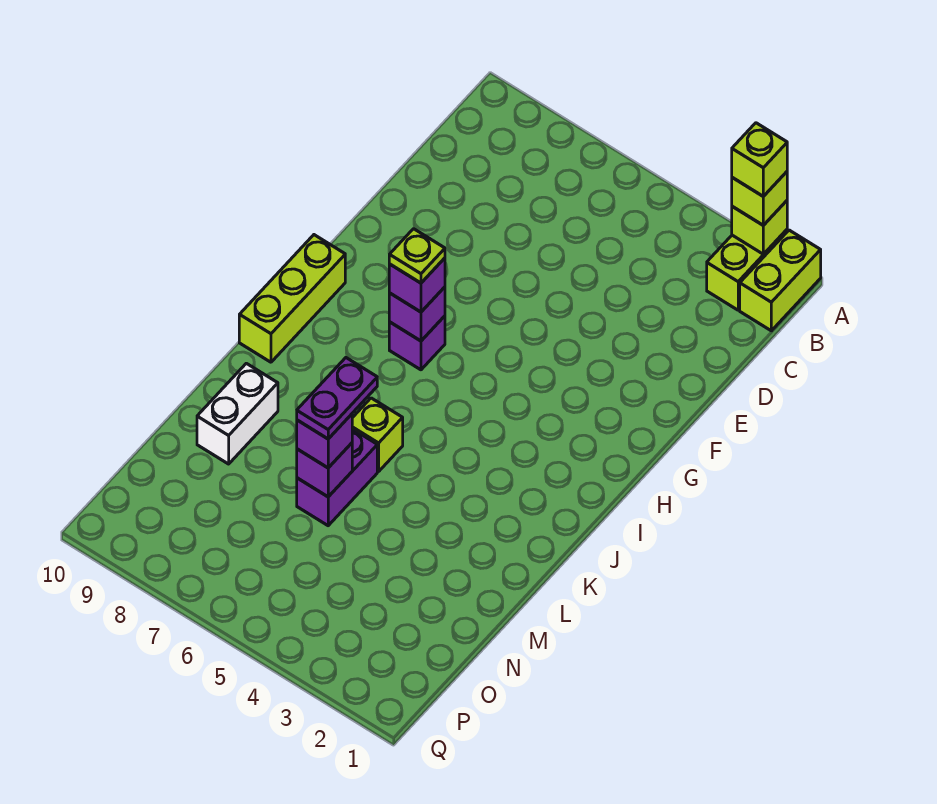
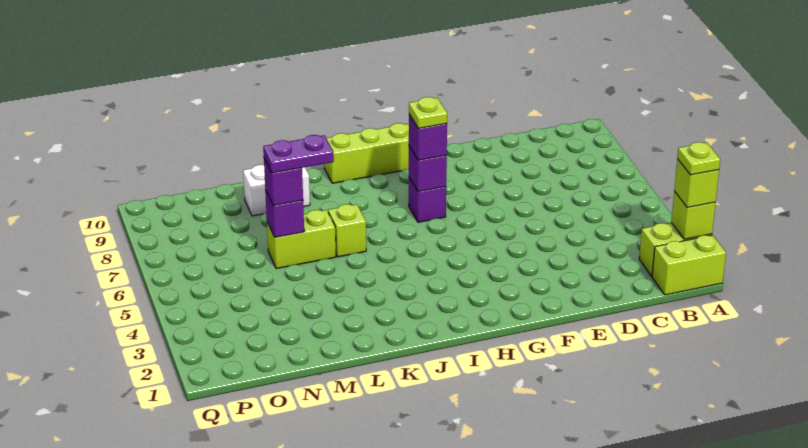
lime brick A2 level 4 -> lime plate A2 level 4
purple brick L6:M6 level 1 -> lime brick L6:M6 level 1

